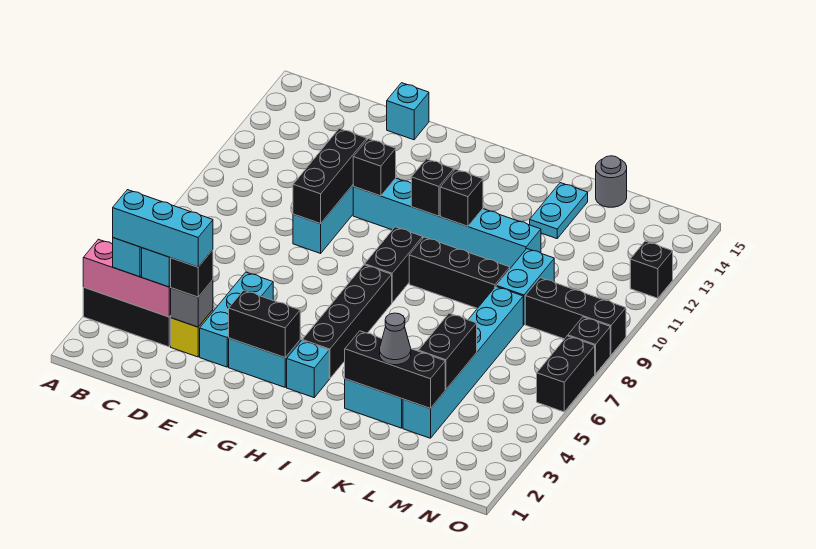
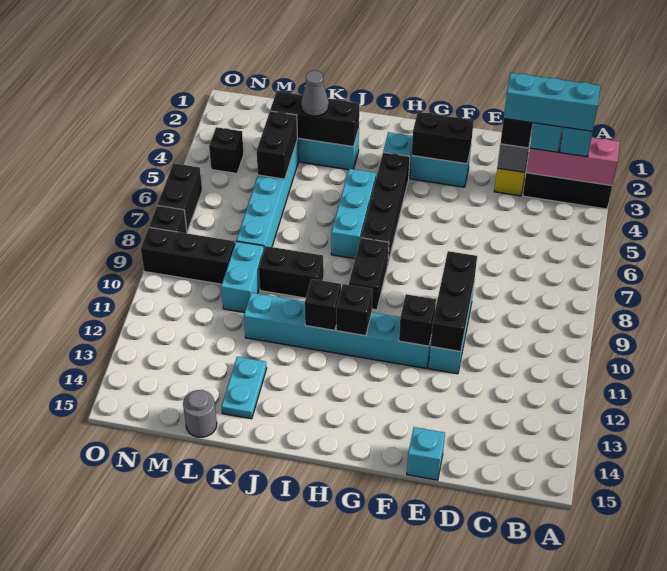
cyan brick E3:E5 level 1 -> cyan brick I5:I7 level 1
black brick I9:K9 level 1 -> black brick J9:K9 level 1
black brick O12 level 1 -> black brick N4 level 1

